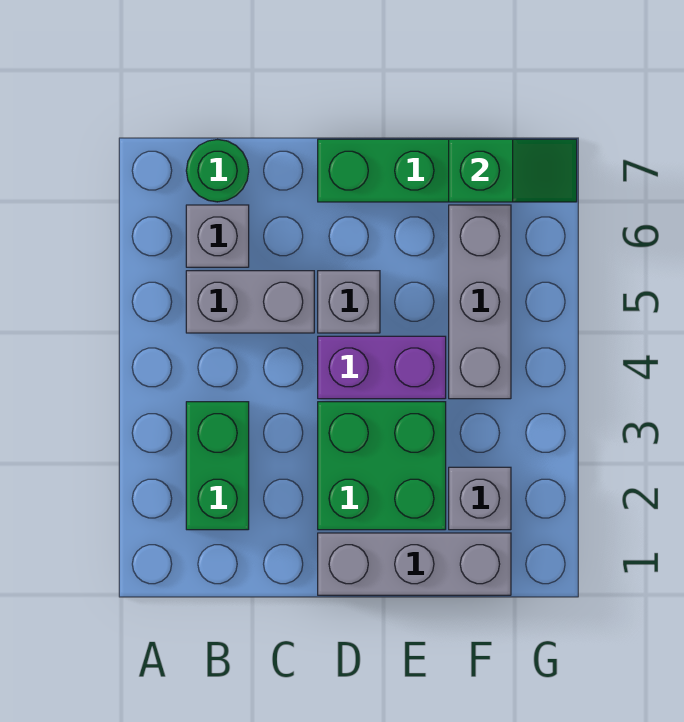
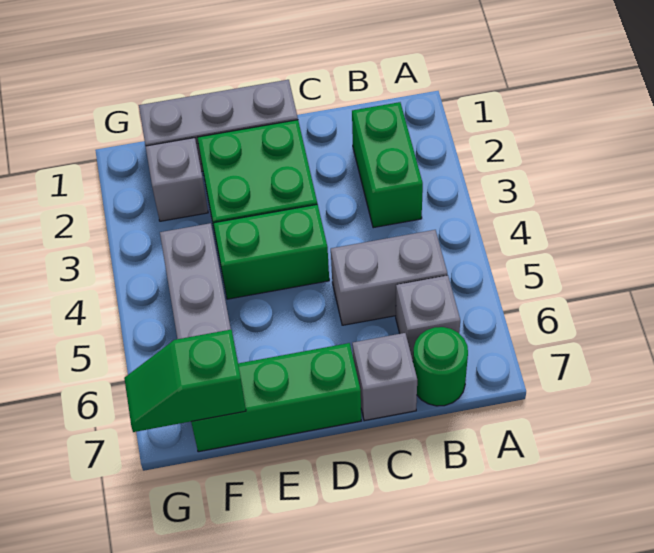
purple brick D4:E4 level 1 -> green brick D4:E4 level 1
grey brick D5 level 1 -> grey brick C7 level 1

